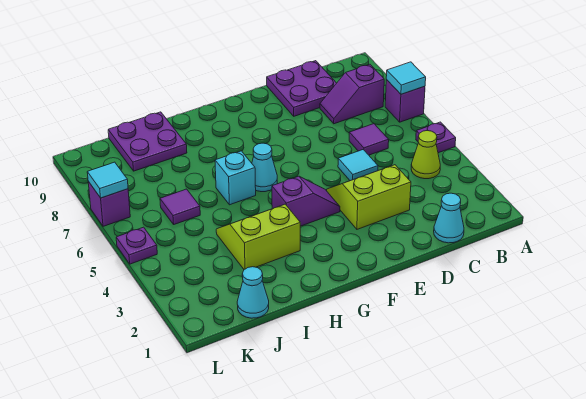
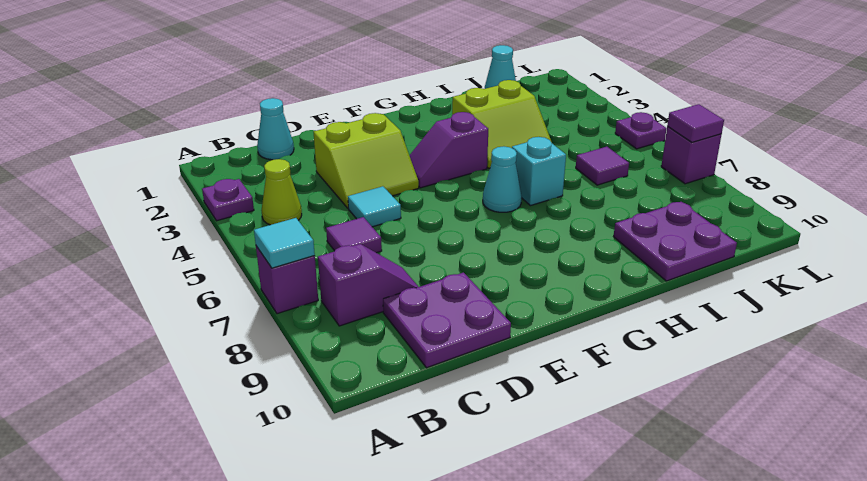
purple plate A5 level 1 -> purple plate A3 level 1
cyan tile L7 level 2 -> purple tile L7 level 2

